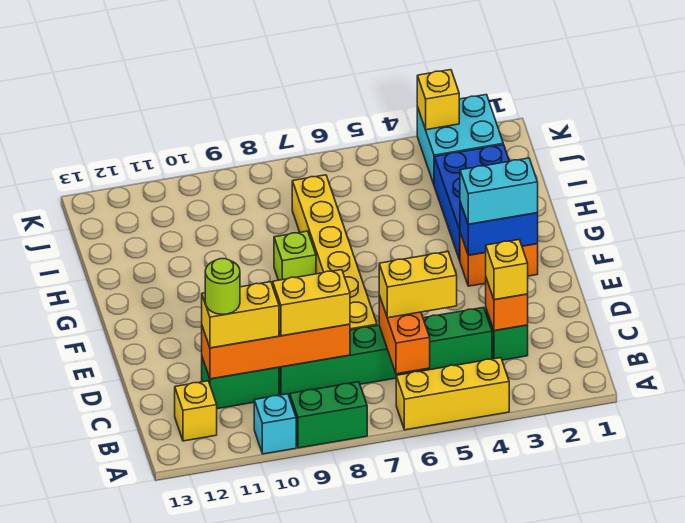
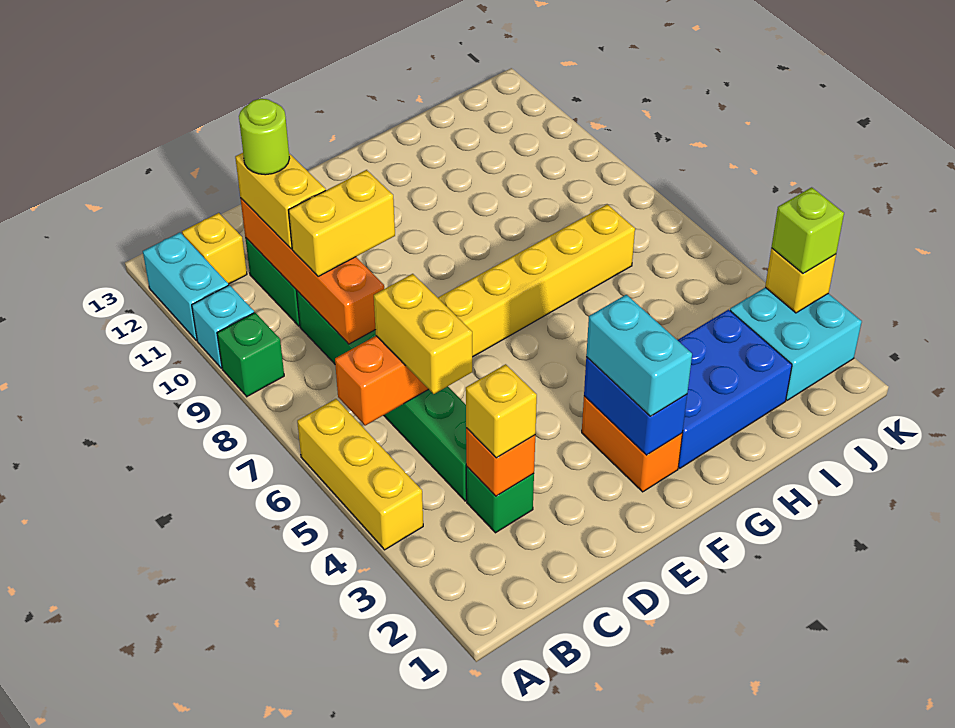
green brick A8:A9 level 1 -> green brick A9 level 1
none -> cyan brick A11:A12 level 1
yellow brick C8:C9 level 3 -> yellow brick C9:D9 level 3
lime brick G8 level 1 -> lime brick K3 level 3

